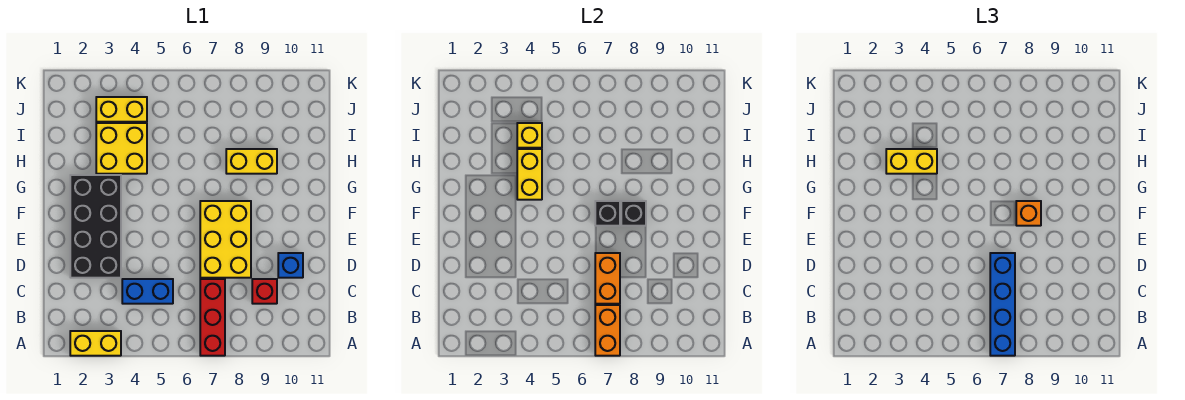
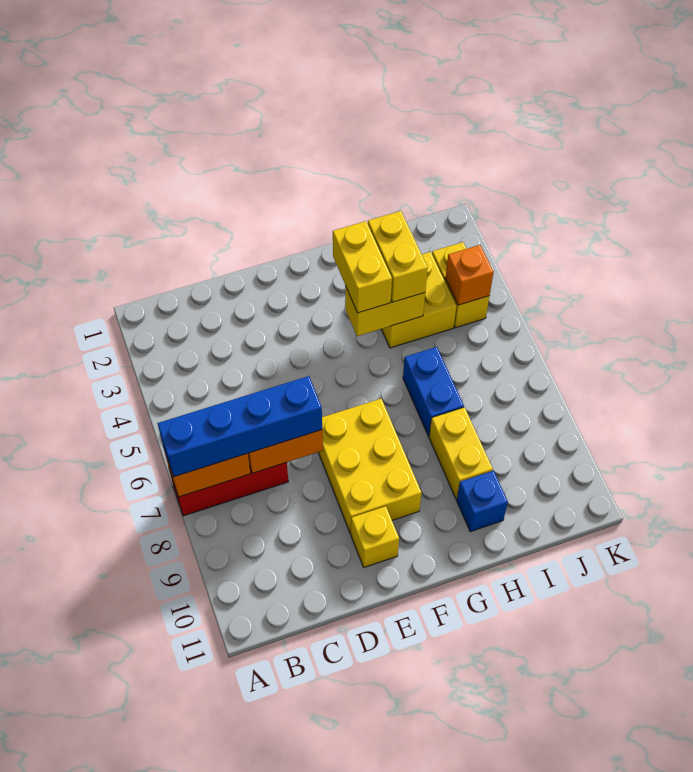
yellow brick A2:A3 level 1 -> yellow brick G3:G4 level 3
blue brick C4:C5 level 1 -> blue brick H6:H7 level 1
red brick C9 level 1 -> none
black brick D2:G3 level 1 -> none
yellow brick D7:F8 level 1 -> yellow brick E7:F9 level 1
blue brick D10 level 1 -> blue brick H10 level 1
black brick F7 level 2 -> none
black brick F8 level 2 -> none
orange brick F8 level 3 -> orange brick J4 level 2
yellow brick I4 level 2 -> yellow brick E10 level 1

